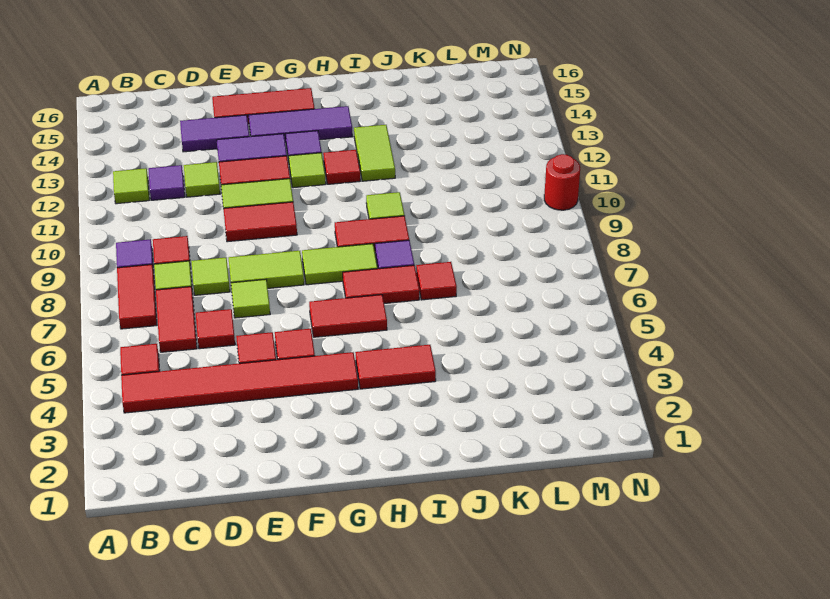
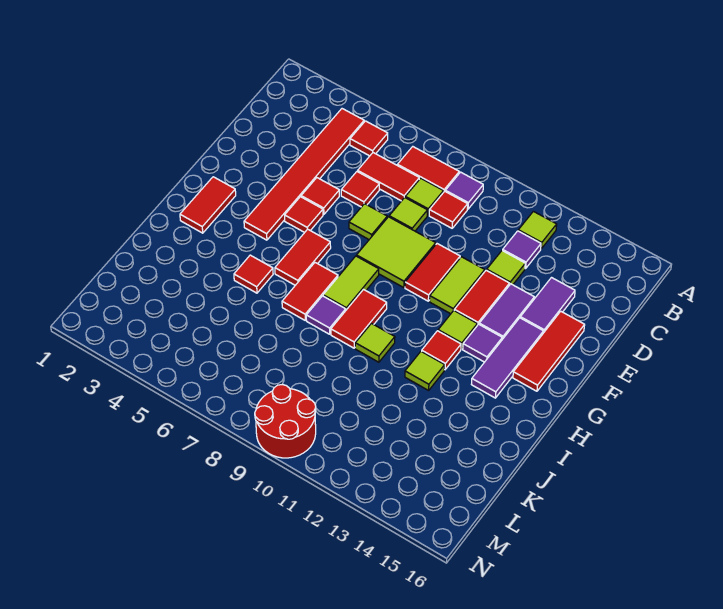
lime tile E8:F8 level 1 -> lime tile E8:F9 level 1
red tile H4:I4 level 1 -> red tile G2:H2 level 1
lime tile I12:I13 level 1 -> lime tile I12 level 1
red tile J7 level 1 -> red tile I5 level 1
red round brick N10 level 1 -> red round brick M9:N10 level 1

